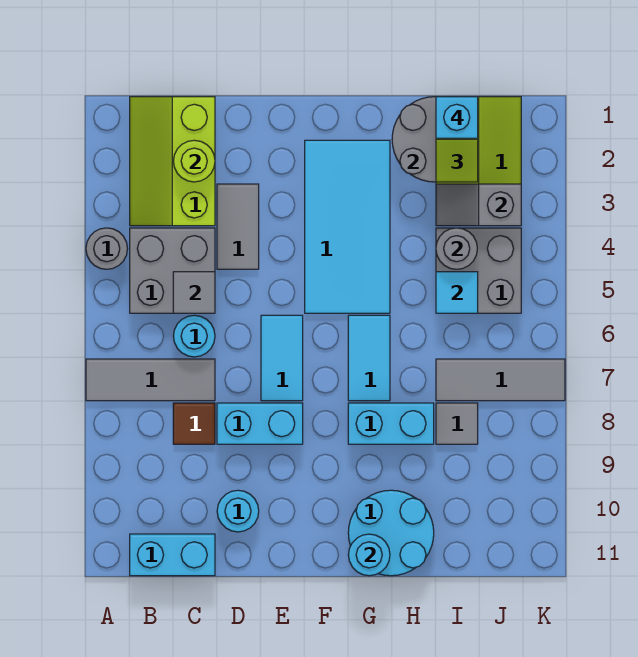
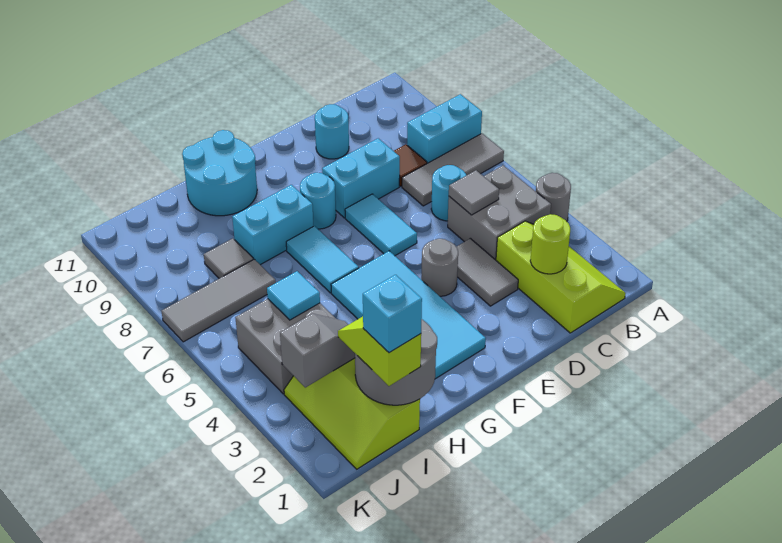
cyan brick B11:C11 level 1 -> cyan brick A8:B8 level 1
cyan round brick G11 level 2 -> cyan round brick F8 level 1
grey round brick I4 level 2 -> grey round brick E4 level 1

